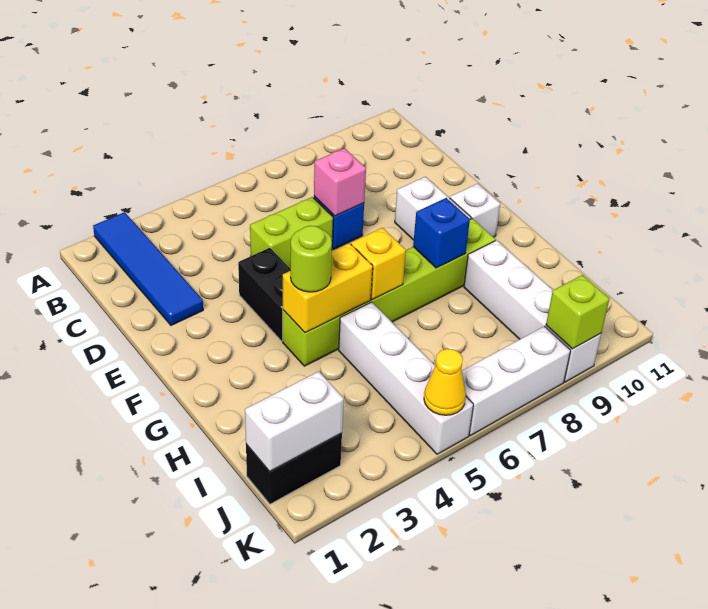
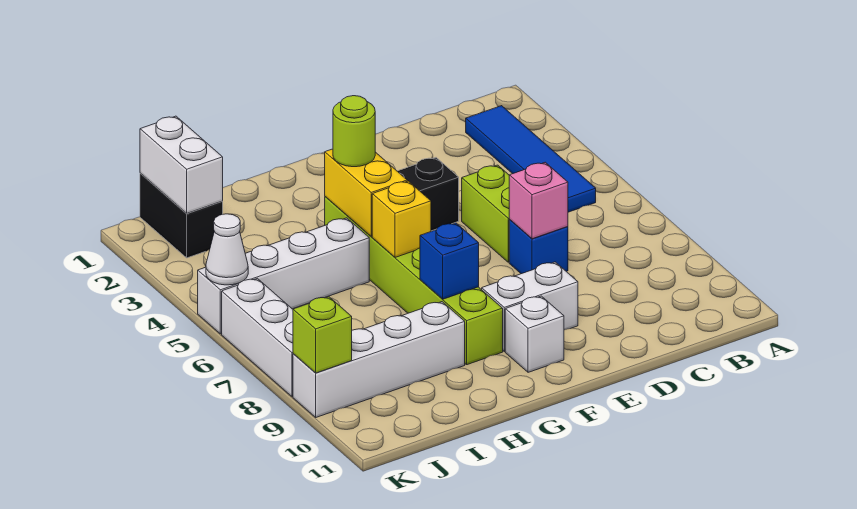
blue tile A2:D2 level 1 -> blue tile B2:B5 level 1
yellow cone K5 level 2 -> white cone K5 level 2

